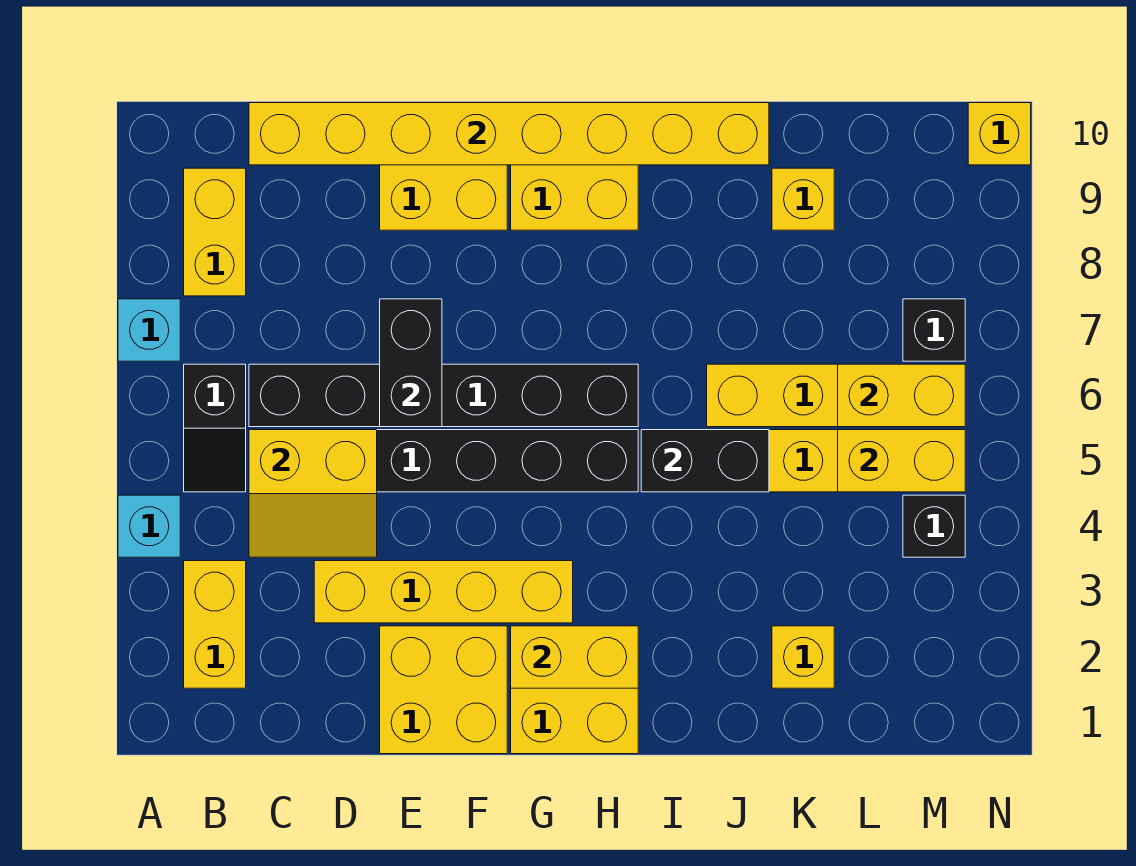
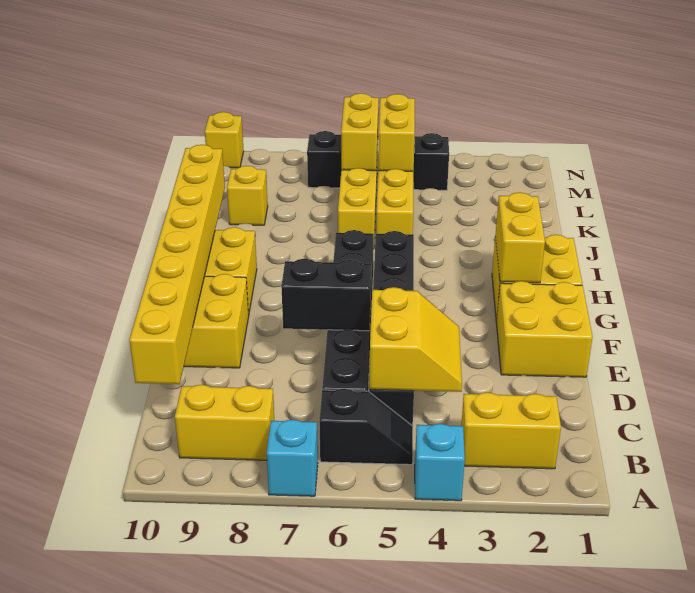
yellow brick D3:G3 level 1 -> none
black brick I5:J5 level 2 -> none
yellow brick K2 level 1 -> none

